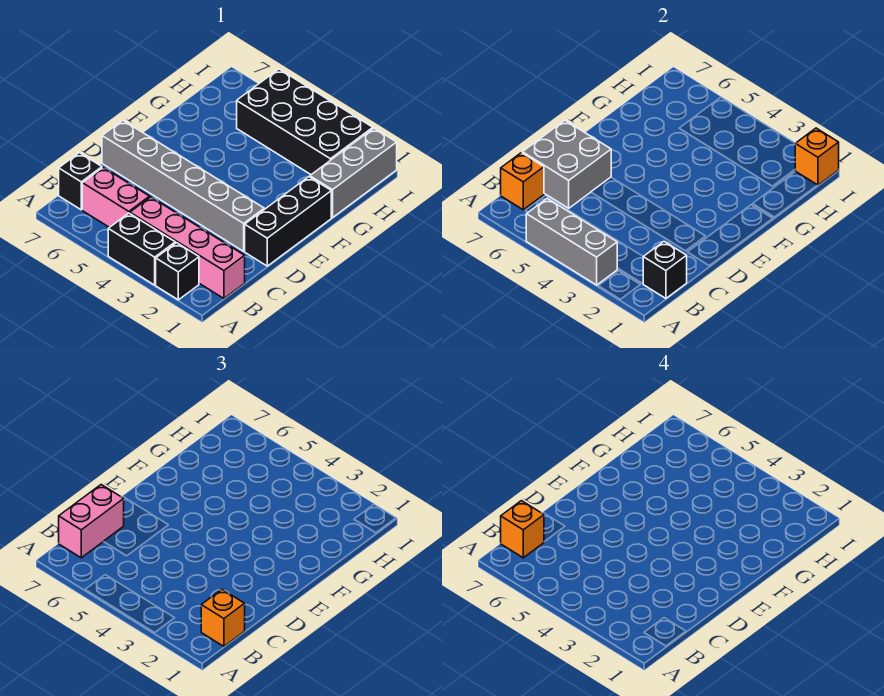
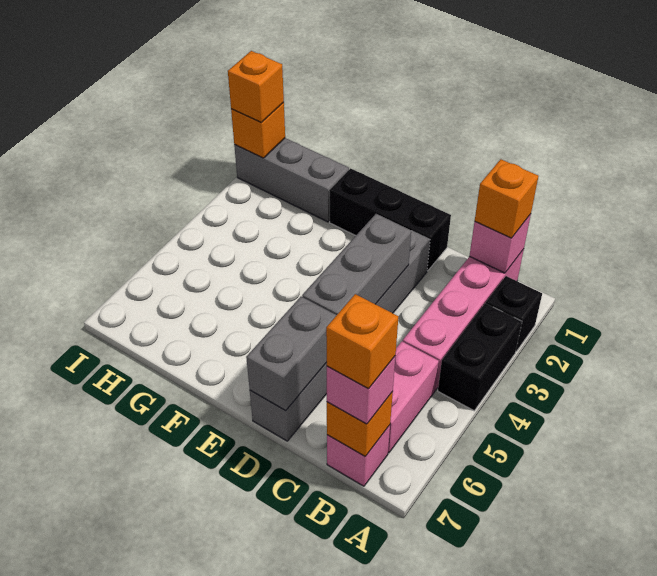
grey brick A3:A5 level 2 -> grey brick D3:D5 level 2
black brick B1 level 2 -> pink brick B1 level 2
black brick B7 level 1 -> pink brick B7 level 1
pink brick B7:C7 level 3 -> pink brick B7 level 3
grey brick C6:D7 level 2 -> grey brick D6:D7 level 2
black brick H2:I5 level 1 -> none
none -> orange brick I1 level 3

